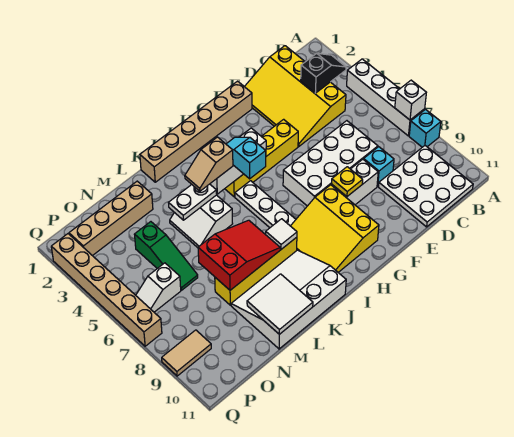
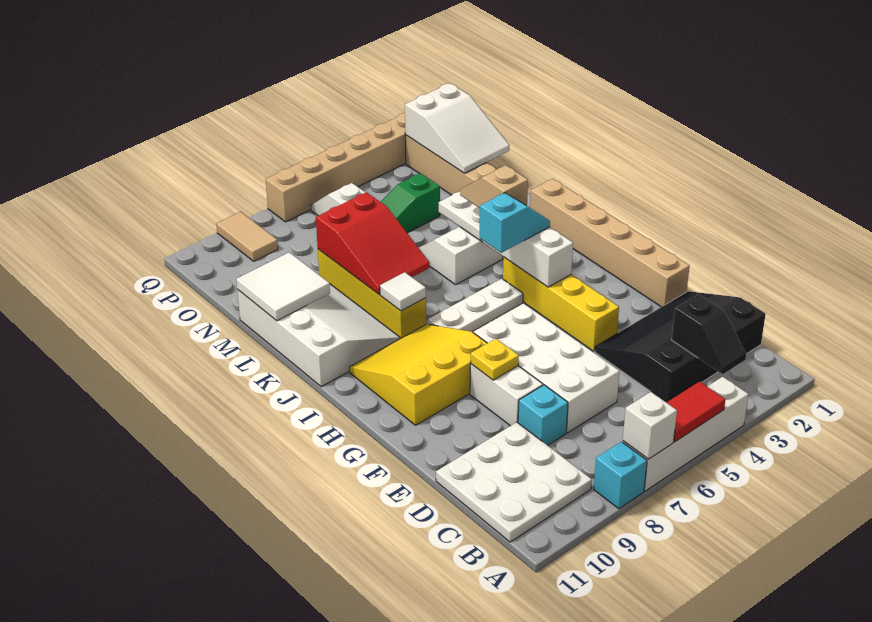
none -> red tile A5:A6 level 2
yellow slope C1:E4 level 1 top C -> black slope C1:E4 level 1 top C
none -> white slope N1:P2 level 2 top P

